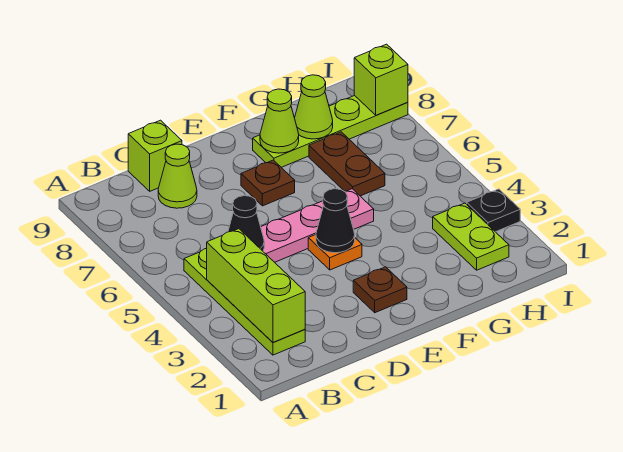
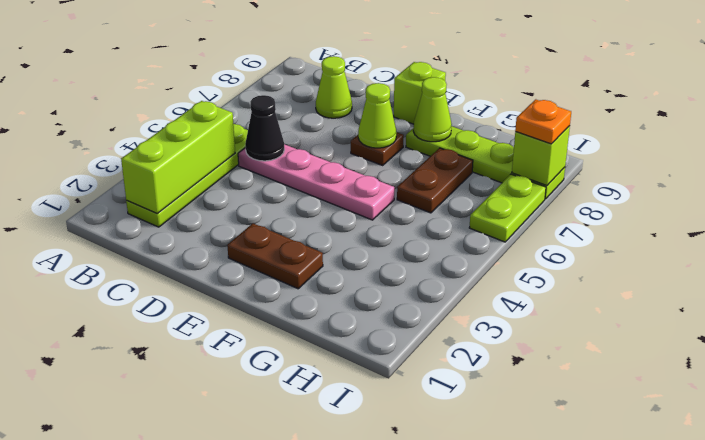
lime brick C9 level 1 -> lime brick E9 level 1
brown plate E2 level 1 -> brown plate E2:F2 level 1
orange plate E4 level 1 -> orange plate I8 level 3
black cone E4 level 2 -> none
lime cone G8 level 2 -> lime cone E7 level 2
lime plate H2:H3 level 1 -> lime plate I6:I7 level 1
black plate I3 level 1 -> none

